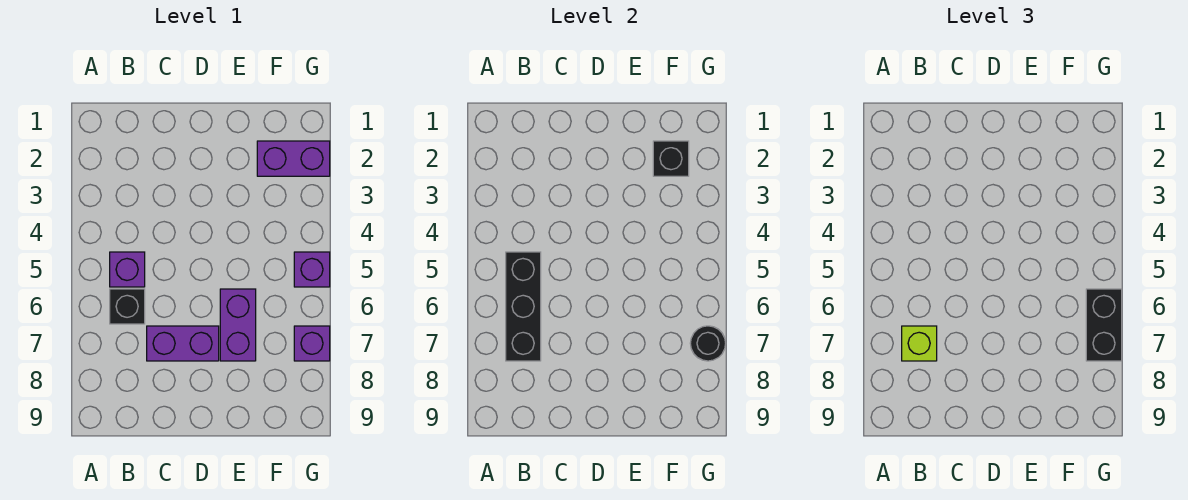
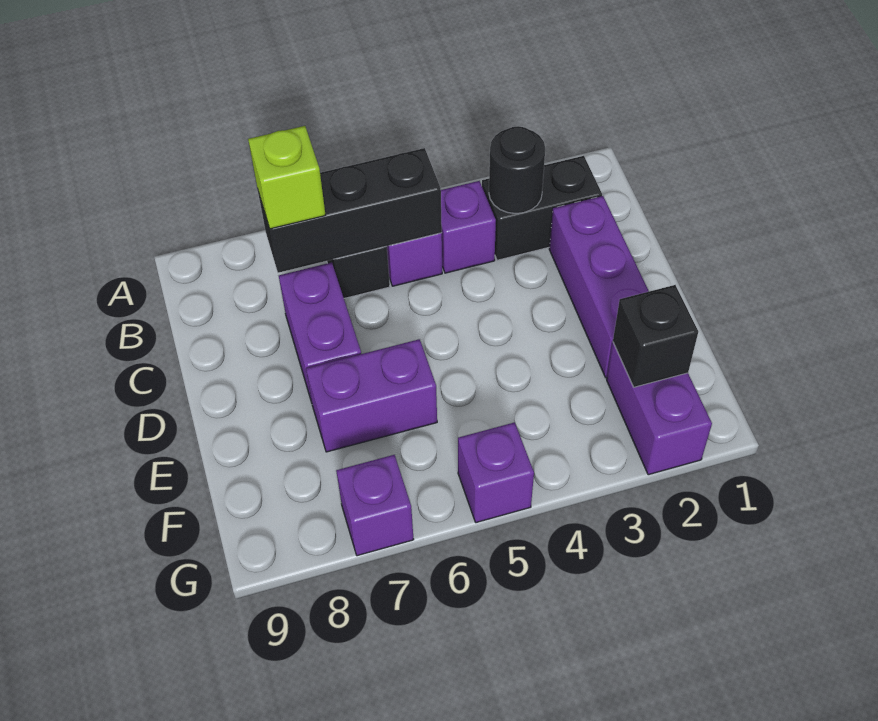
none -> purple brick B4 level 1
none -> purple brick C2:E2 level 1
black brick G6:G7 level 3 -> black brick B2:B3 level 1
black round brick G7 level 2 -> black round brick B3 level 2

